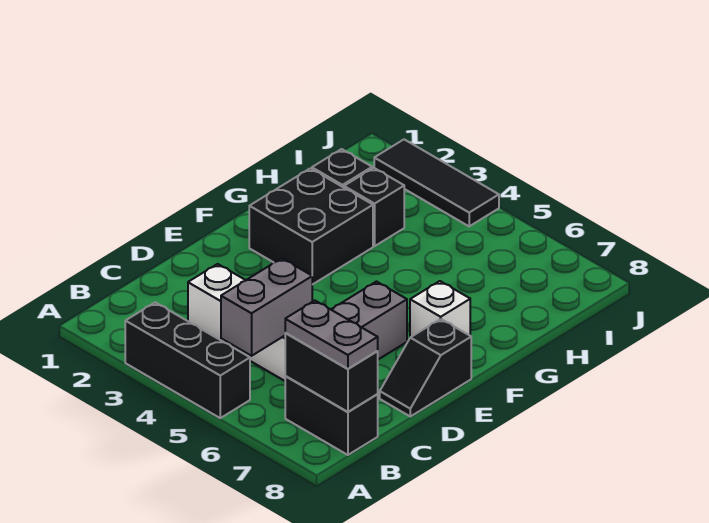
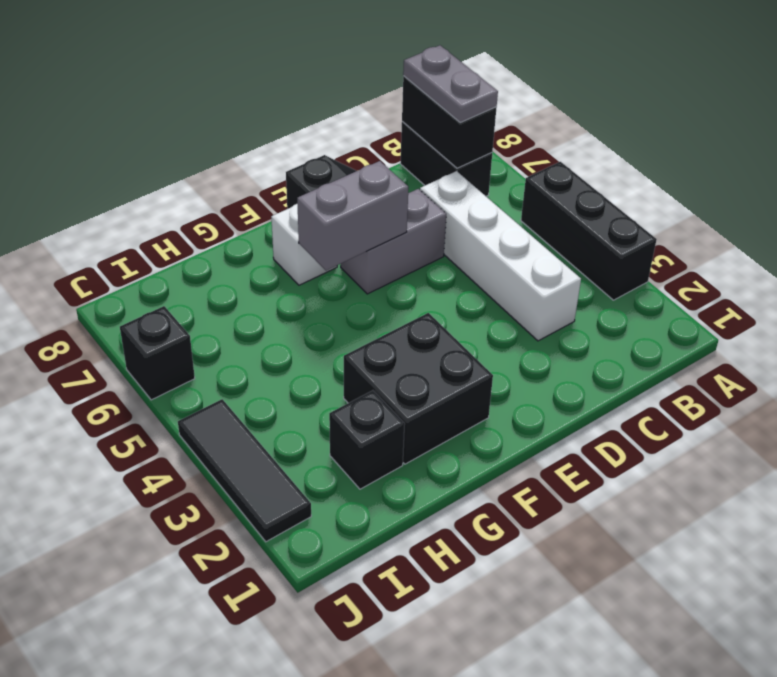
grey brick B5:C5 level 2 -> grey brick E6:F6 level 2
black brick H3 level 1 -> black brick J6 level 1

